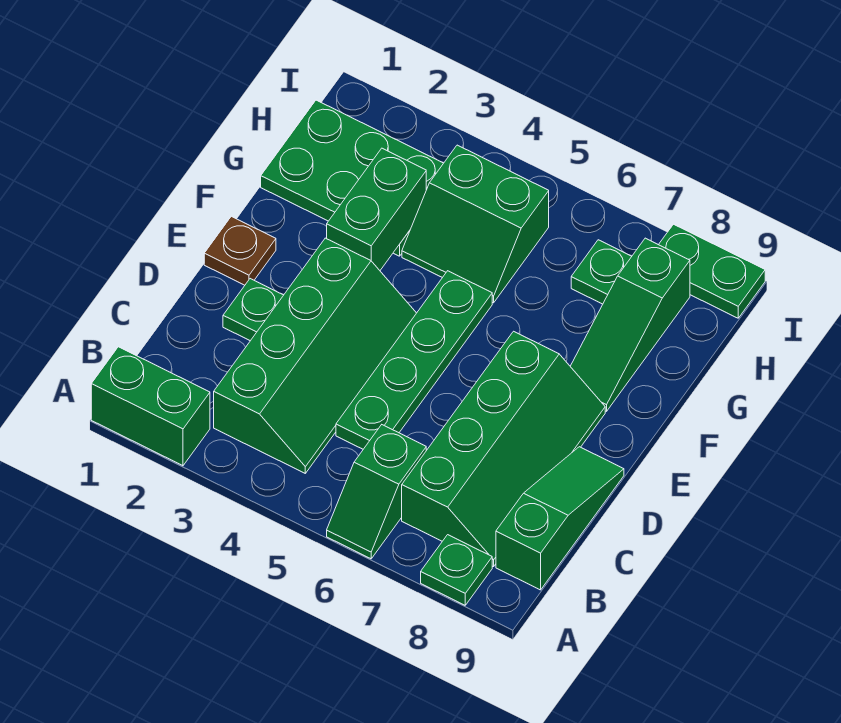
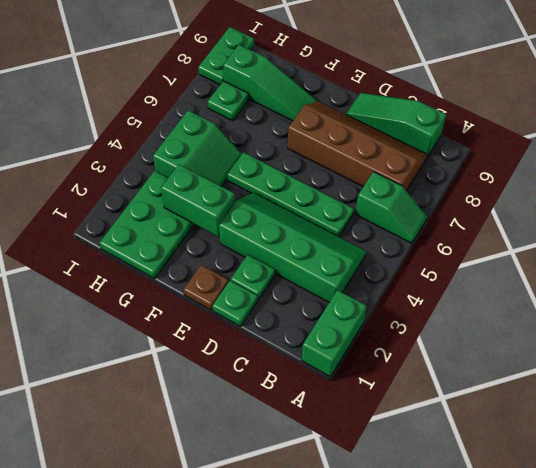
green plate A8 level 1 -> green plate D1 level 1
green slope B7:E8 level 1 top 7 -> brown slope B7:E8 level 1 top 7

